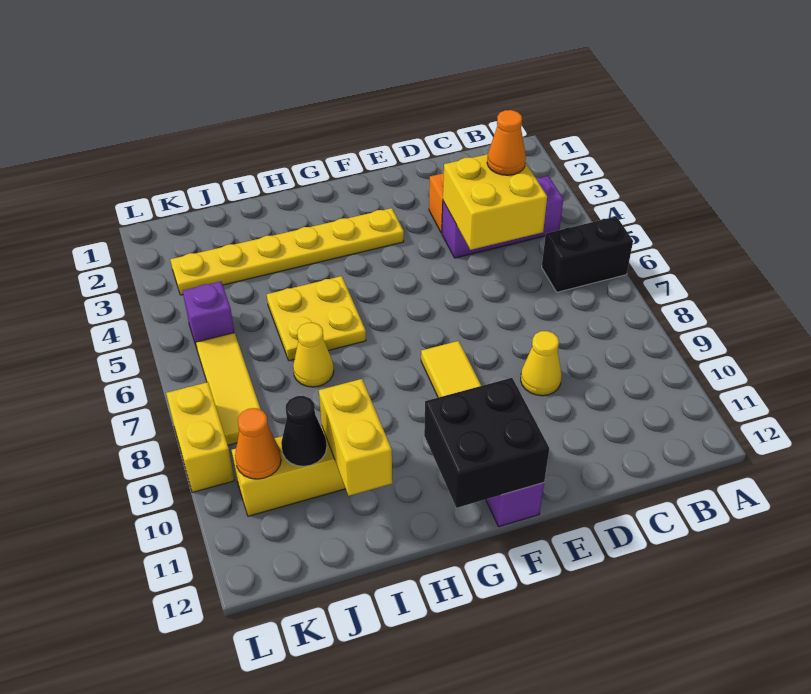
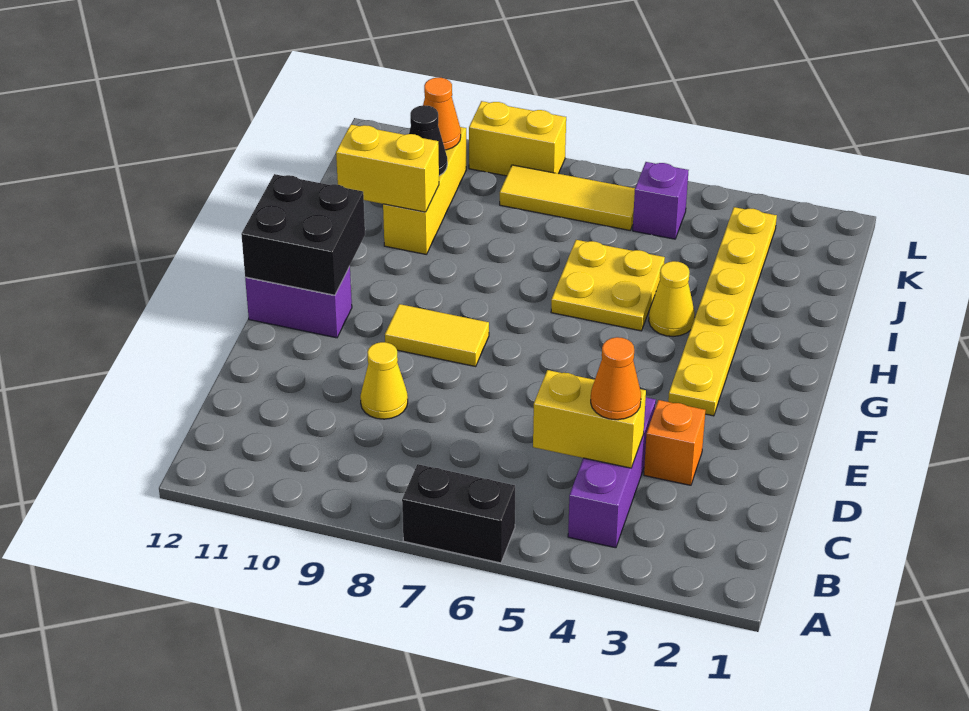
black brick A6:B6 level 1 -> black brick A6:A7 level 1
yellow brick C4:D5 level 2 -> yellow brick C4:C5 level 2
yellow cone I7 level 1 -> yellow cone H4 level 1

